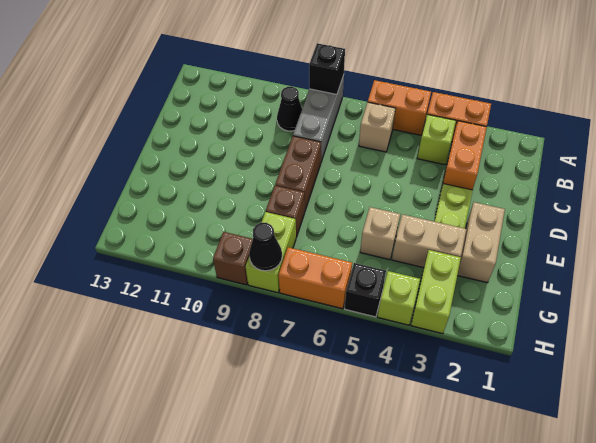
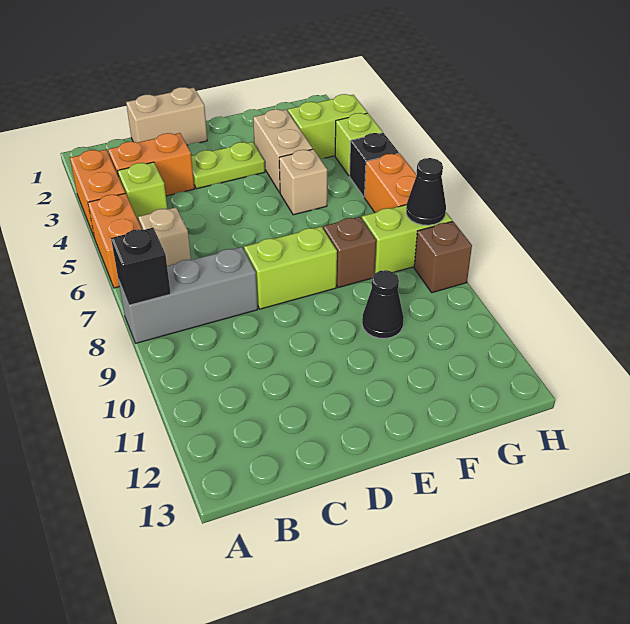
black cone B9 level 1 -> black cone F10 level 1
brown brick D8:E8 level 1 -> lime brick D8:E8 level 1
tan brick E2:F2 level 1 -> tan brick C1:D1 level 1

